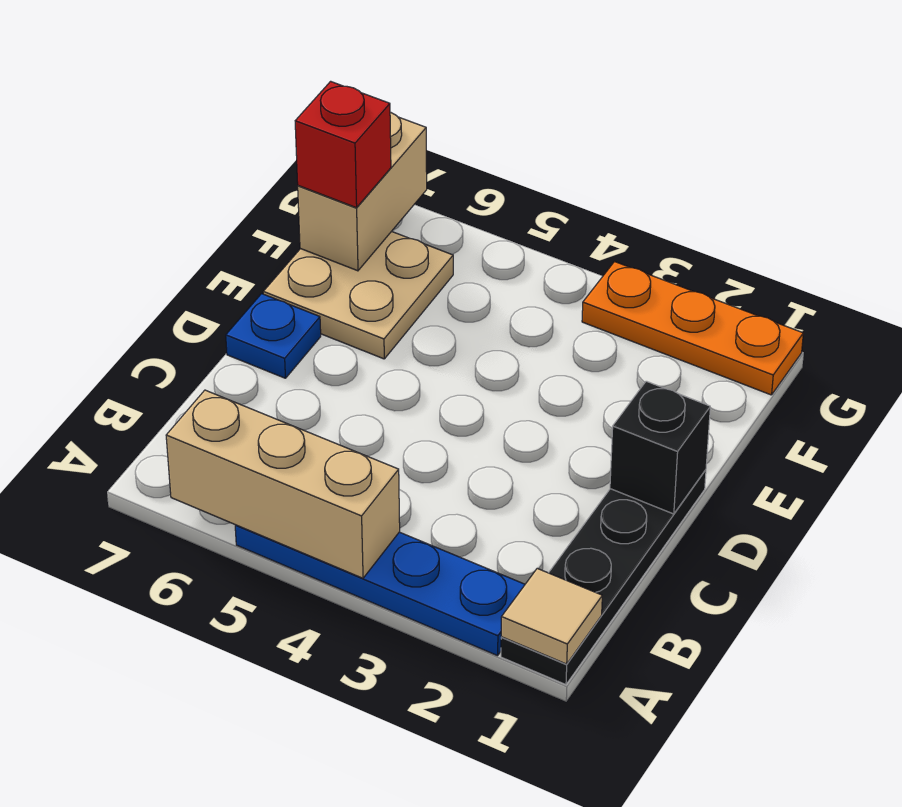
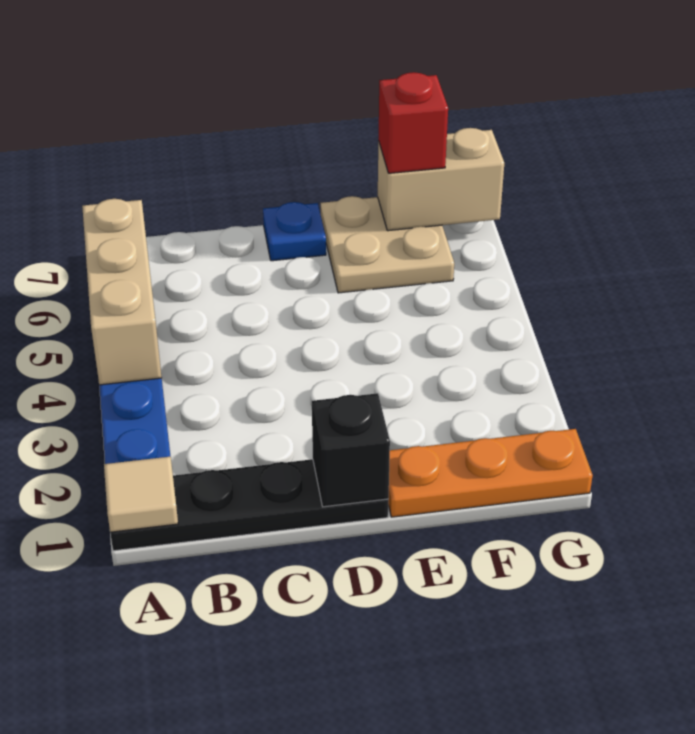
orange plate G1:G3 level 1 -> orange plate E1:G1 level 1

